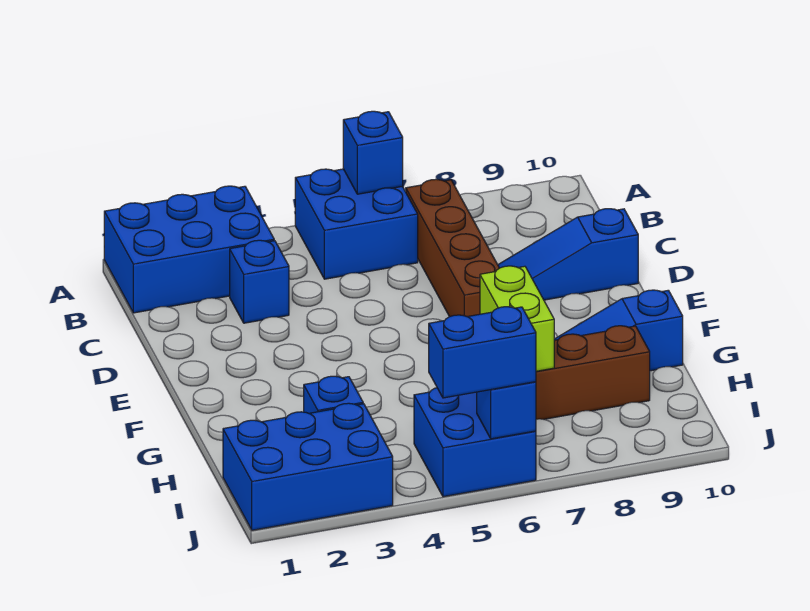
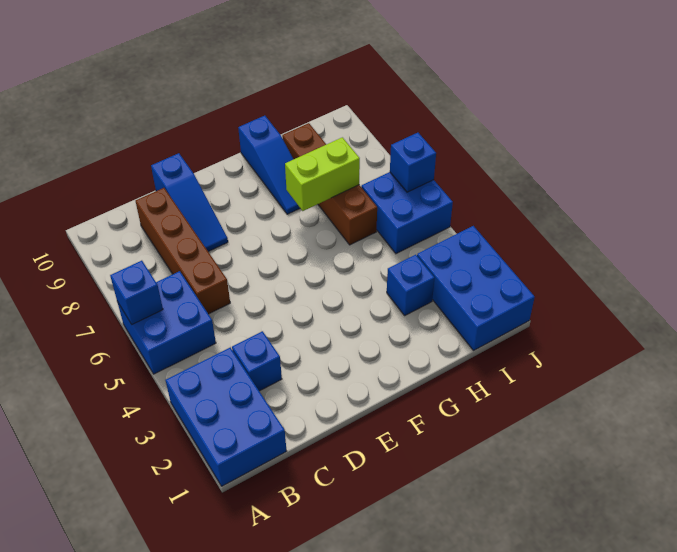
brown brick B7:E7 level 1 -> brown brick C6:C9 level 1
blue brick J5:J6 level 3 -> none

